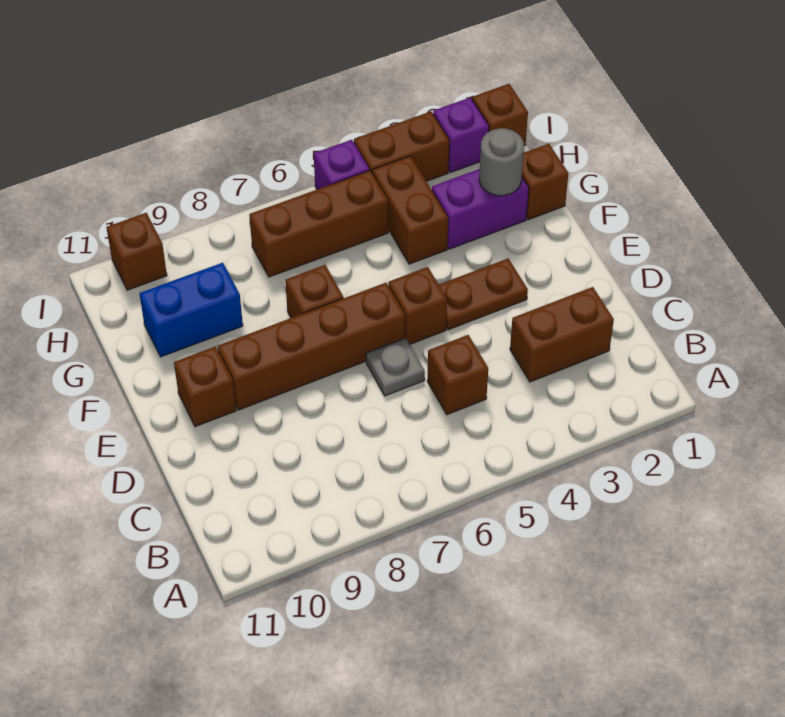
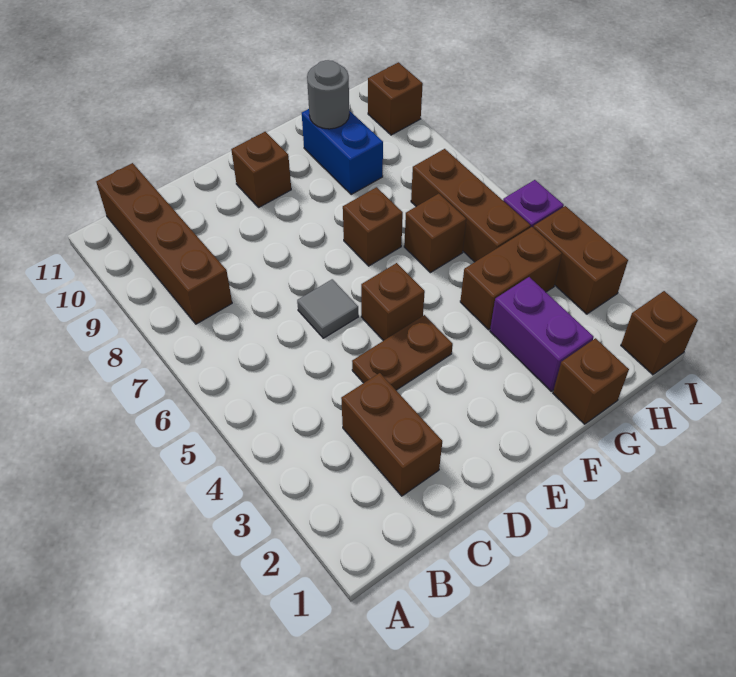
brown brick C5 level 1 -> brown brick G6 level 1
grey plate D6 level 1 -> grey tile D6 level 1
brown plate E3:E4 level 1 -> brown plate D4:E4 level 1
brown brick E6:E9 level 1 -> brown brick B8:B11 level 1
grey round brick G2 level 2 -> grey round brick G10 level 2
purple brick I2 level 1 -> none

